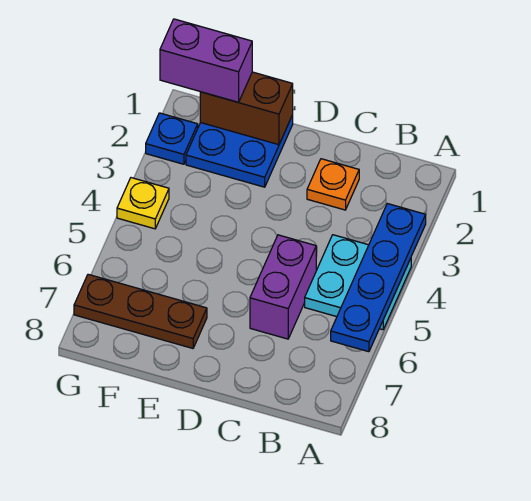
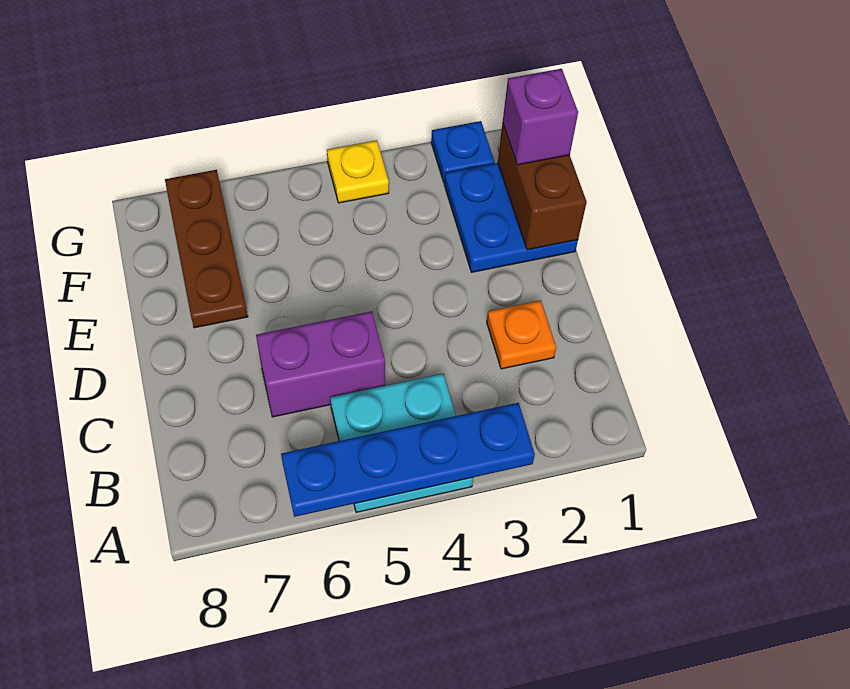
purple brick F1:G1 level 3 -> purple brick F1 level 3

